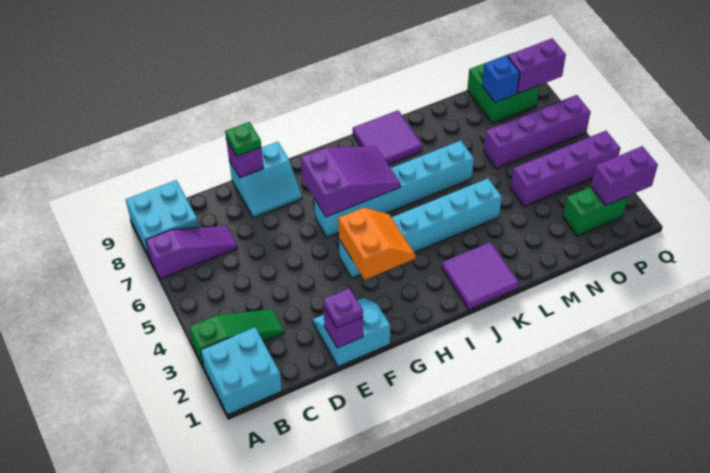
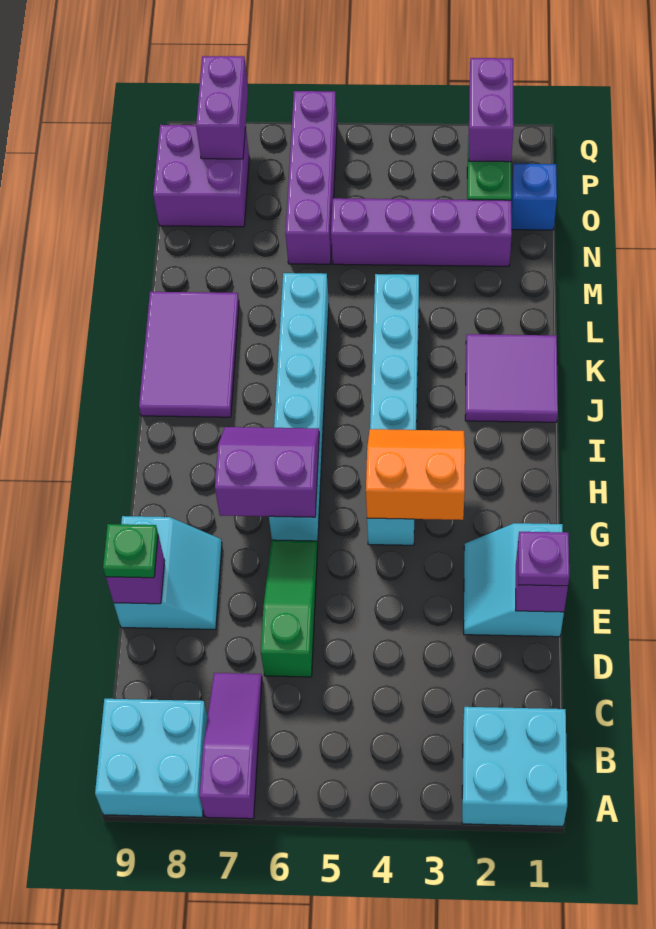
green slope A3:C3 level 1 top A -> green slope D6:F6 level 1 top D
purple slope G6:I7 level 2 top G -> purple slope G6:H7 level 2 top G
purple tile J8:K9 level 1 -> purple tile J8:L9 level 1
purple brick N4:Q4 level 1 -> purple brick N2:N5 level 1
green brick O8:P9 level 1 -> purple brick O8:P9 level 1
blue brick O8 level 2 -> blue brick O1 level 1

